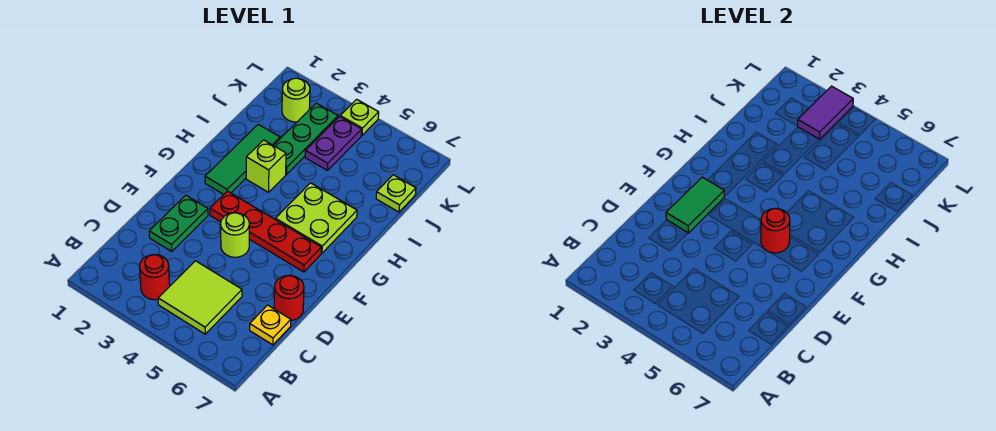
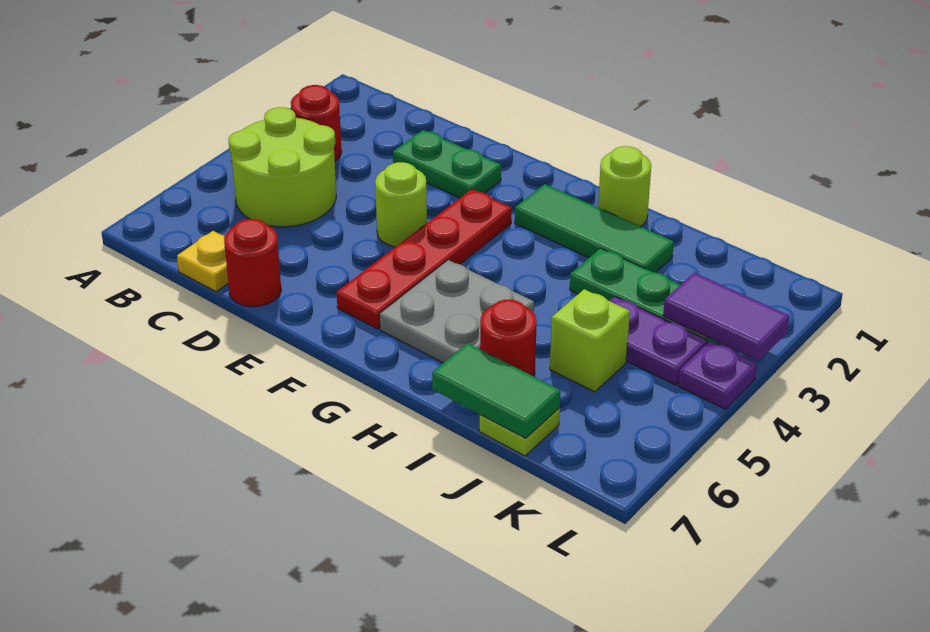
lime tile B4:C5 level 1 -> lime round brick B4:C5 level 1
green tile E2:F2 level 2 -> green tile I7:J7 level 2
red round brick F5 level 2 -> red round brick I6 level 1
lime plate G5:H6 level 1 -> grey plate G5:H6 level 1
lime brick H3 level 1 -> lime brick J5 level 1
lime round brick K2 level 1 -> lime round brick H1 level 1
lime plate L4 level 1 -> purple plate L4 level 1

